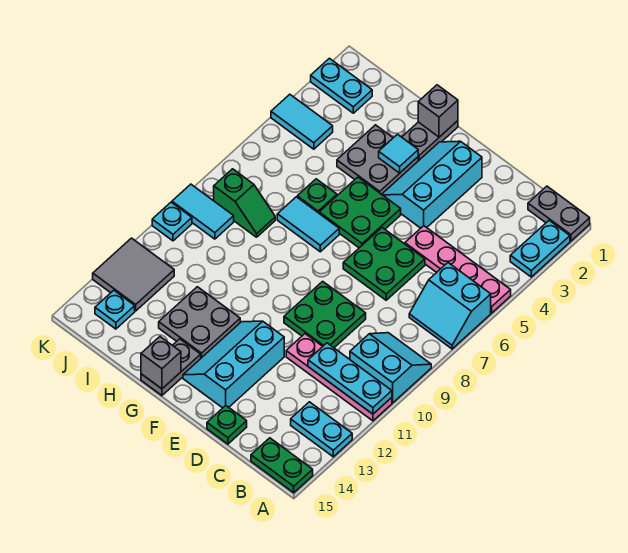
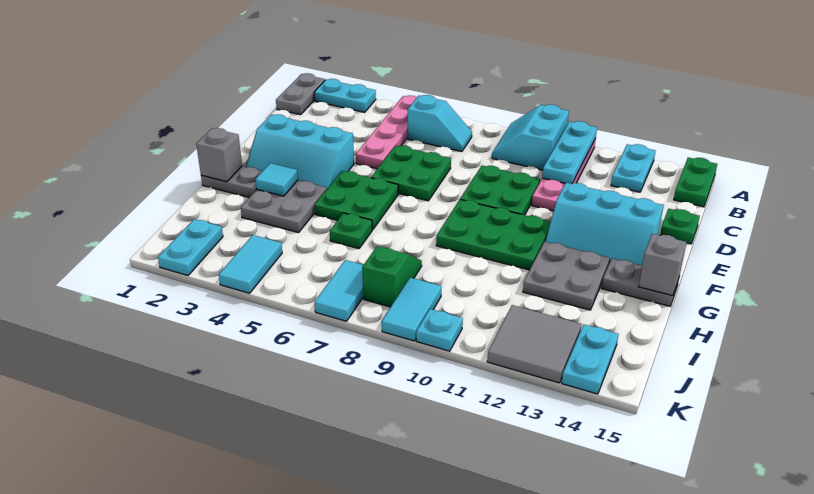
cyan slope A6:B7 level 1 top 6 -> cyan slope B6:B7 level 1 top 6
none -> green plate F9:G11 level 1
cyan tile G7:H7 level 1 -> cyan tile J7:K7 level 1
cyan plate J14 level 1 -> cyan plate J14:K14 level 1

